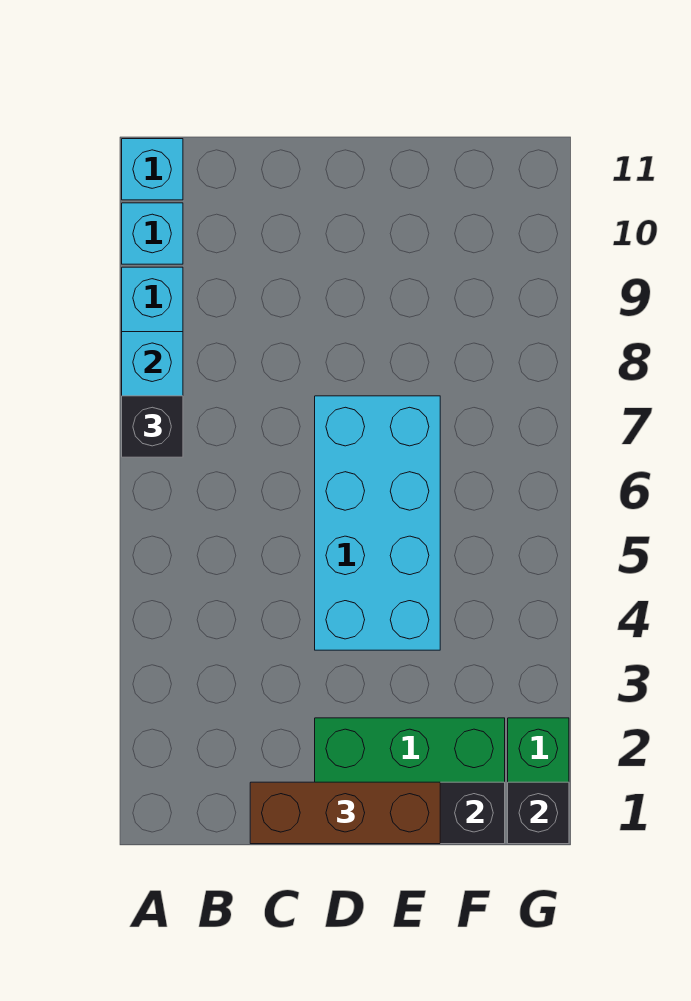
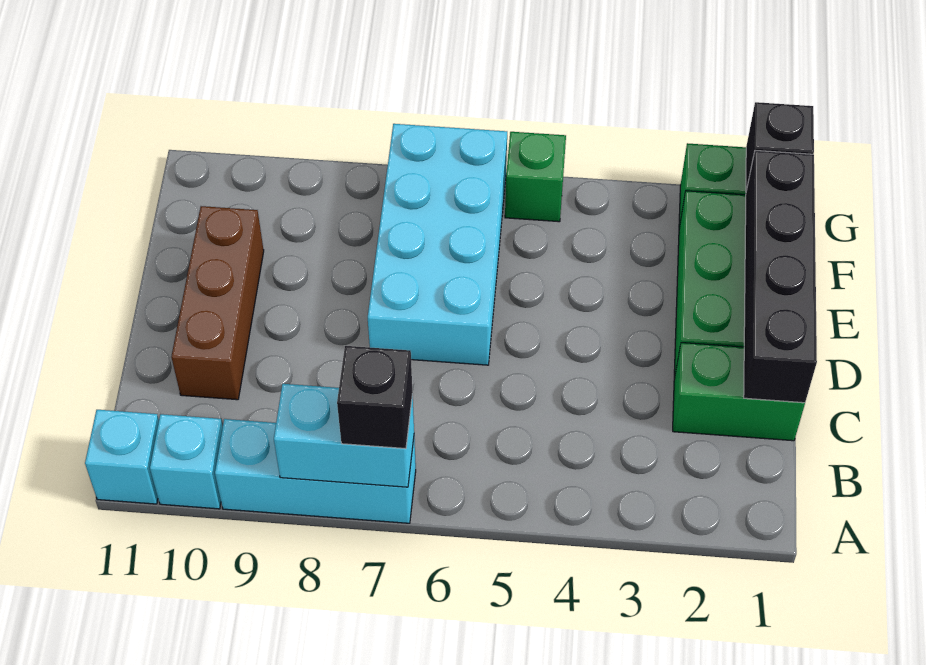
none -> green brick C1:C2 level 1
brown brick C1:E1 level 3 -> brown brick C10:E10 level 1
cyan brick D4:E7 level 1 -> cyan brick D6:G7 level 1
none -> green brick G5 level 1

